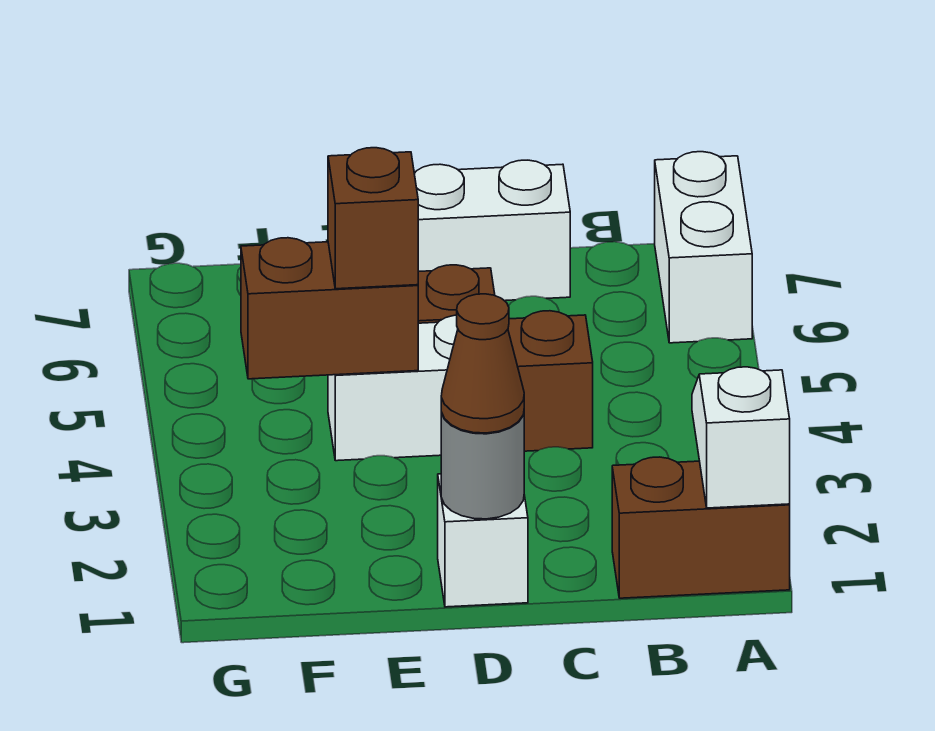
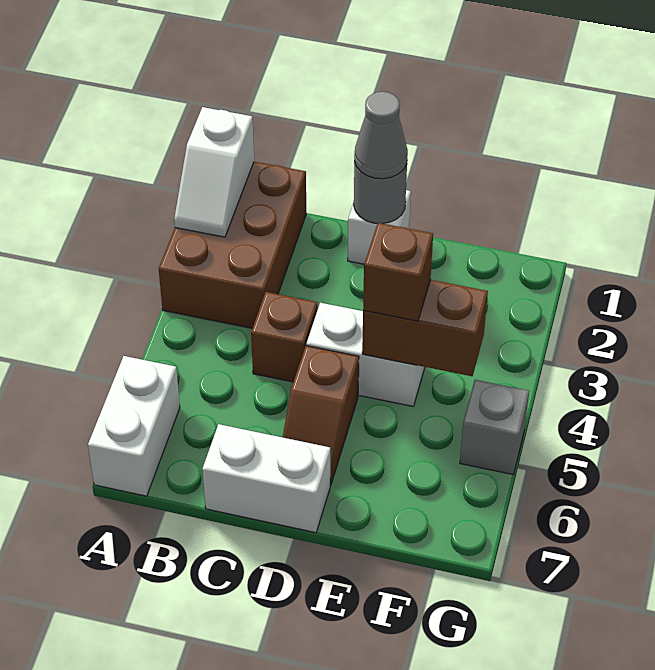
brown brick A1:B1 level 1 -> brown brick A1:B3 level 1
brown cone D1 level 3 -> grey cone D1 level 3
none -> grey brick G5 level 1

